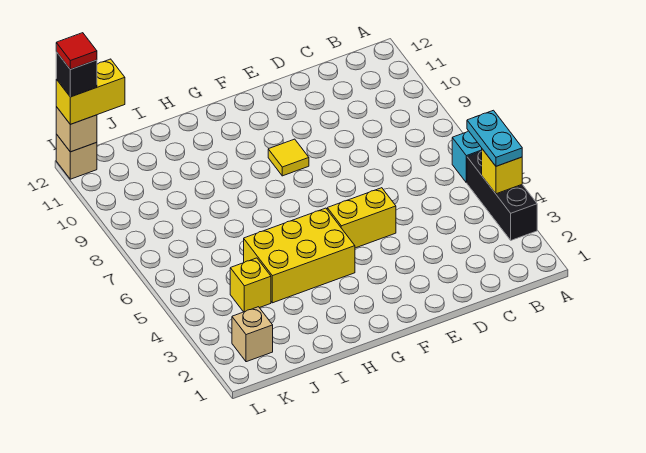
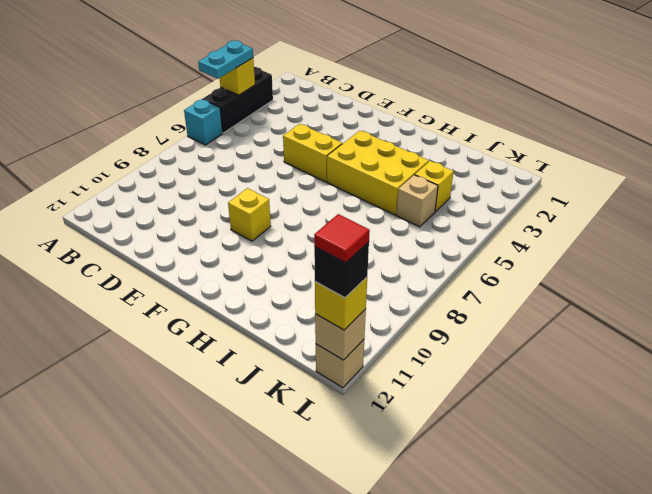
yellow tile F9 level 1 -> yellow brick F9 level 1
tan brick K2 level 1 -> tan brick J5 level 1
yellow brick K12:L12 level 3 -> yellow brick L12 level 3

